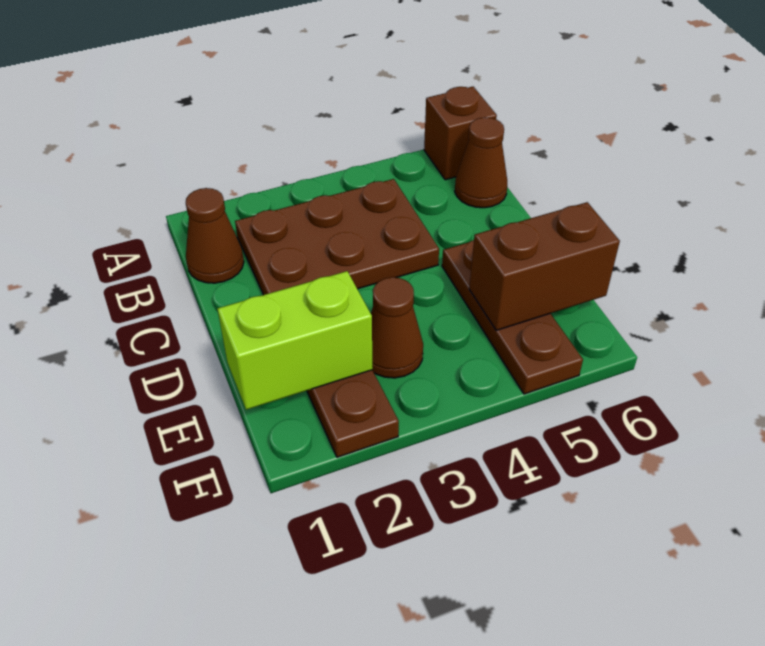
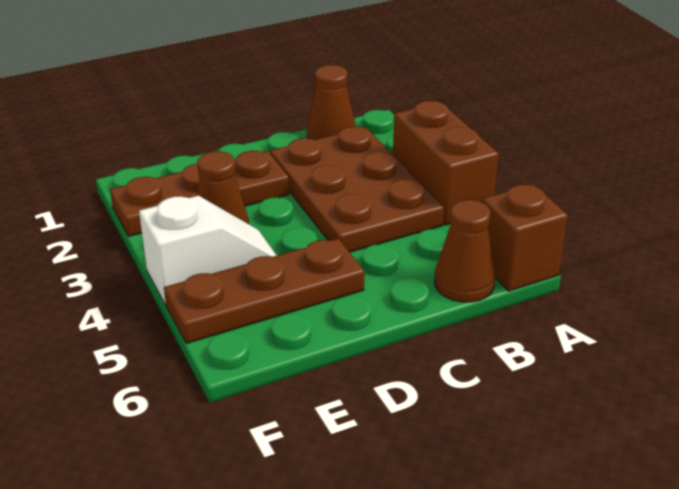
lime brick E1:E2 level 2 -> none
none -> white slope E4:F4 level 1 top F
brown brick E5:E6 level 2 -> brown brick A3:A4 level 1

